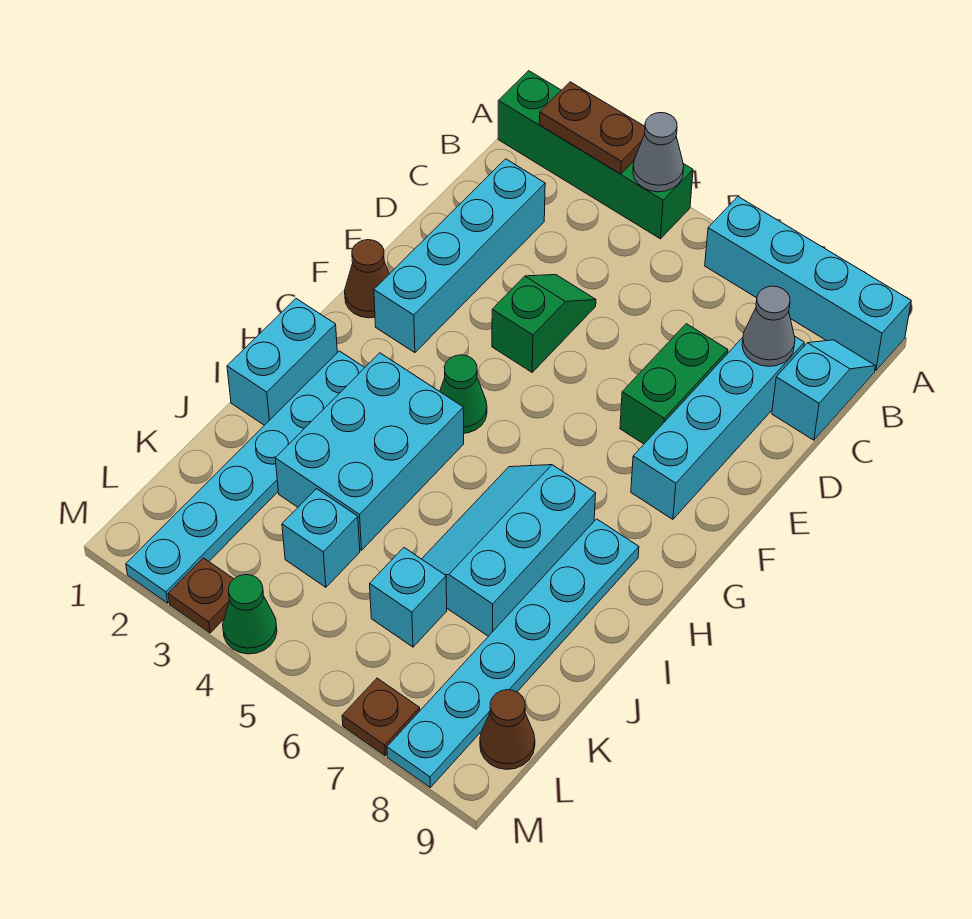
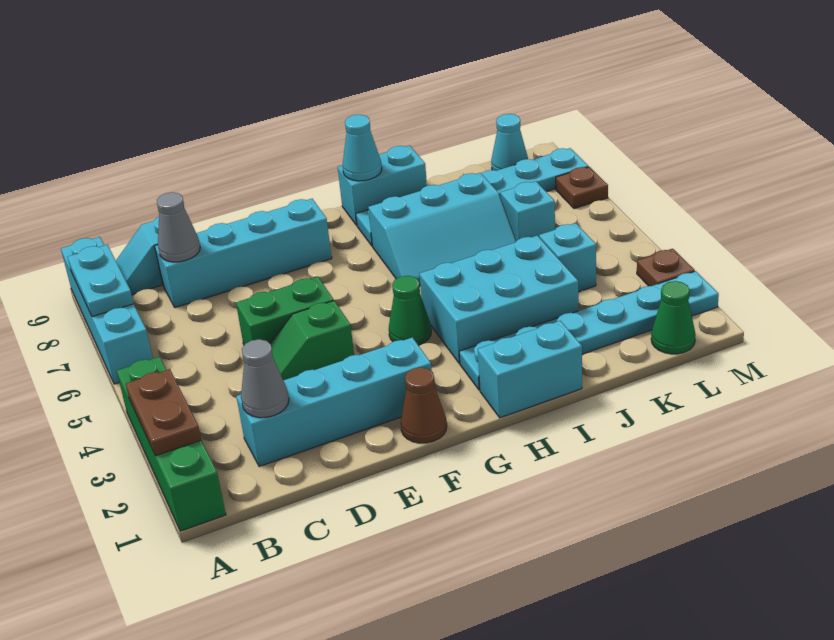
grey cone A4 level 2 -> grey cone C2 level 2
none -> cyan plate A7:A8 level 2
green brick D7:E7 level 1 -> green brick D5:E5 level 1
none -> cyan brick H9:I9 level 1
none -> cyan cone H9 level 2
brown cone L9 level 1 -> cyan cone L9 level 1
green cone M4 level 1 -> green cone L1 level 1

